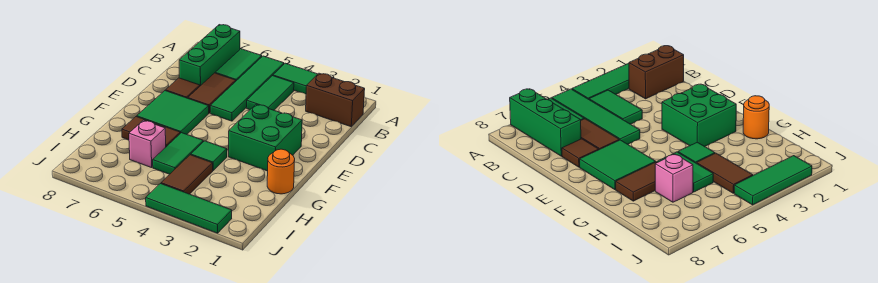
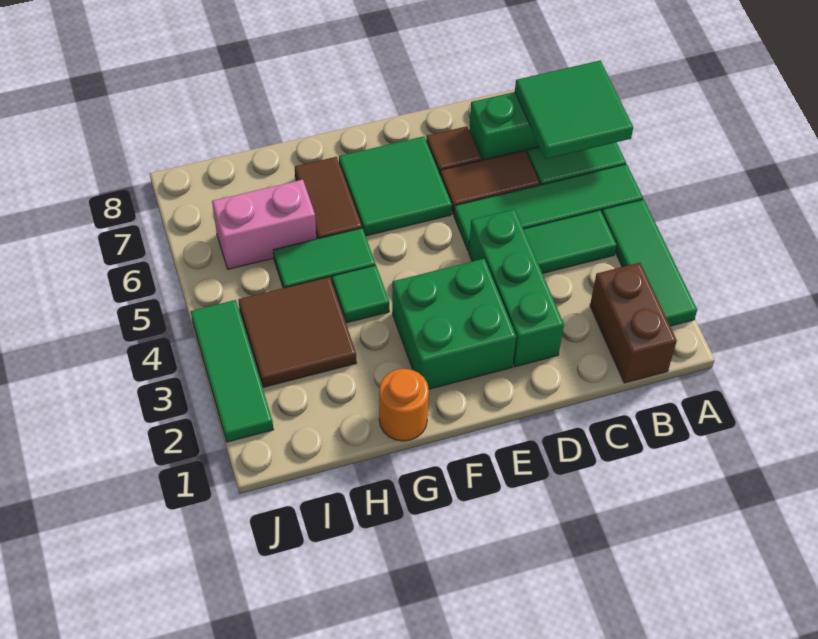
none -> green tile A6:B7 level 2
none -> green brick D2:D4 level 1
brown tile H4:I4 level 1 -> brown tile H3:I4 level 1
pink brick H6 level 1 -> pink brick H6:I6 level 1

